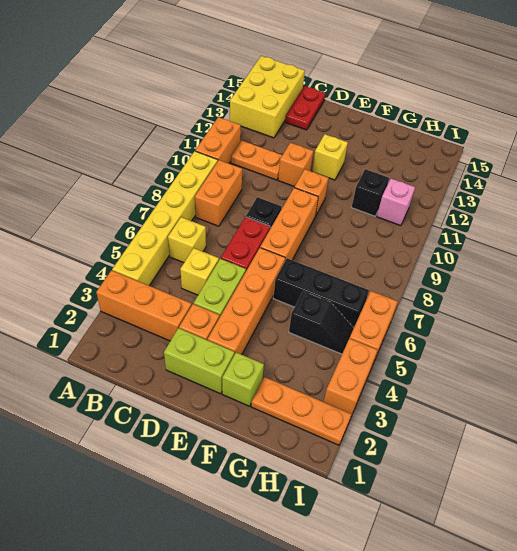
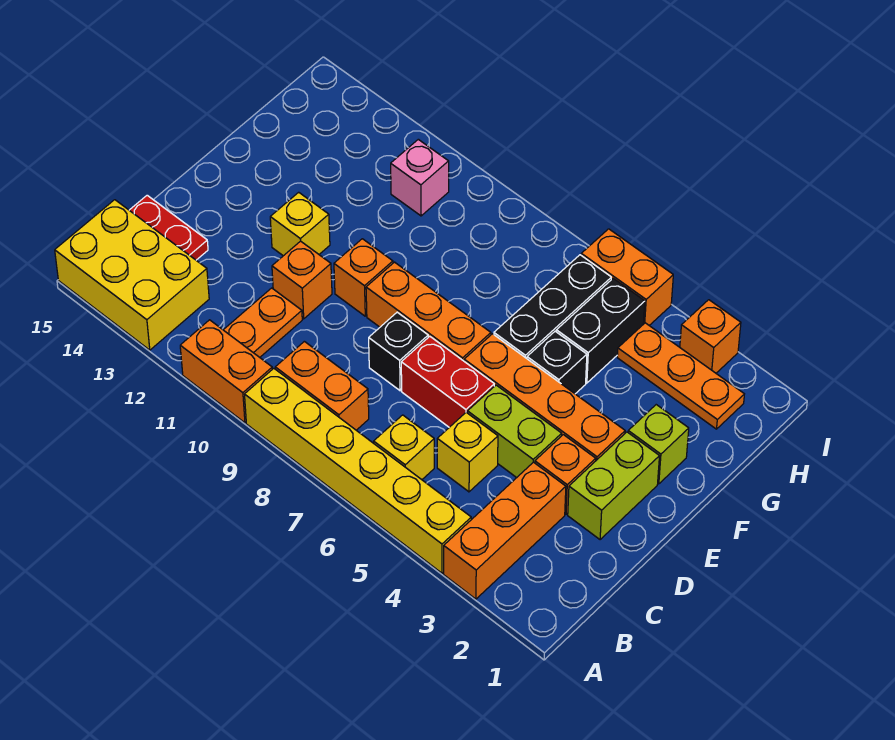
orange plate G2:I2 level 1 -> orange plate H2:H4 level 1
black slope G5:H5 level 1 top G -> black brick G5:H5 level 1
black brick G11 level 1 -> black brick F5 level 1
orange brick I3:I4 level 1 -> orange brick I3 level 1

